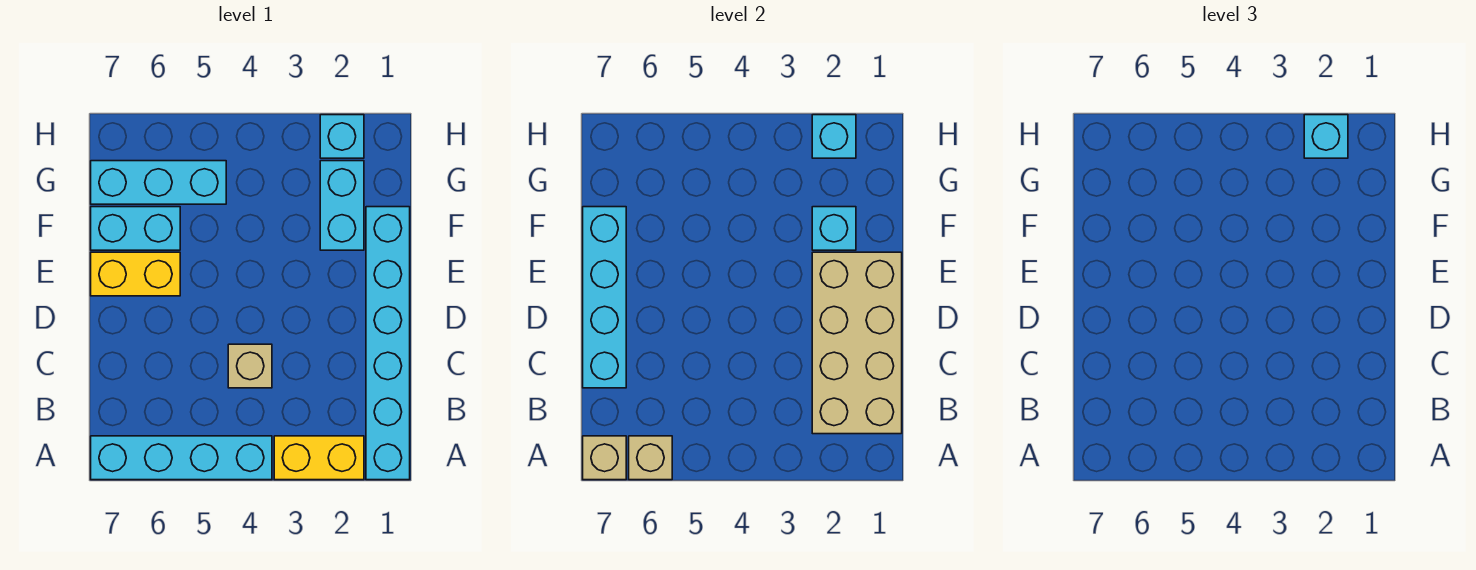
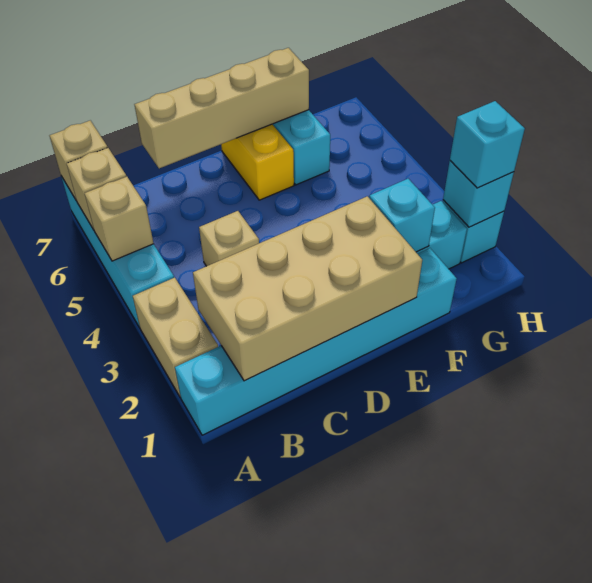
yellow brick A2:A3 level 1 -> tan brick A2:A3 level 1
none -> tan brick A5 level 2
cyan brick C7:F7 level 2 -> tan brick C7:F7 level 2
cyan brick G5:G7 level 1 -> none

